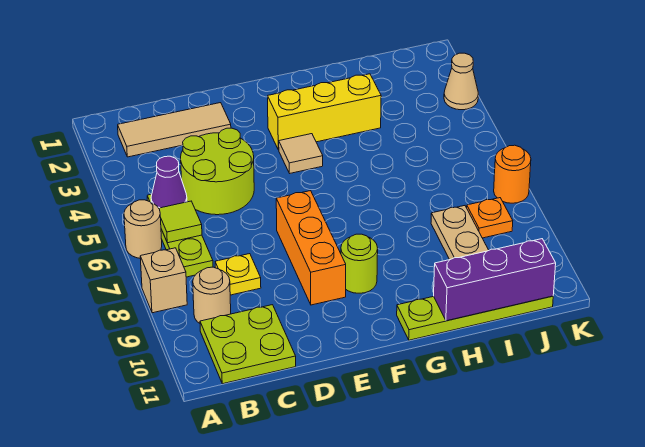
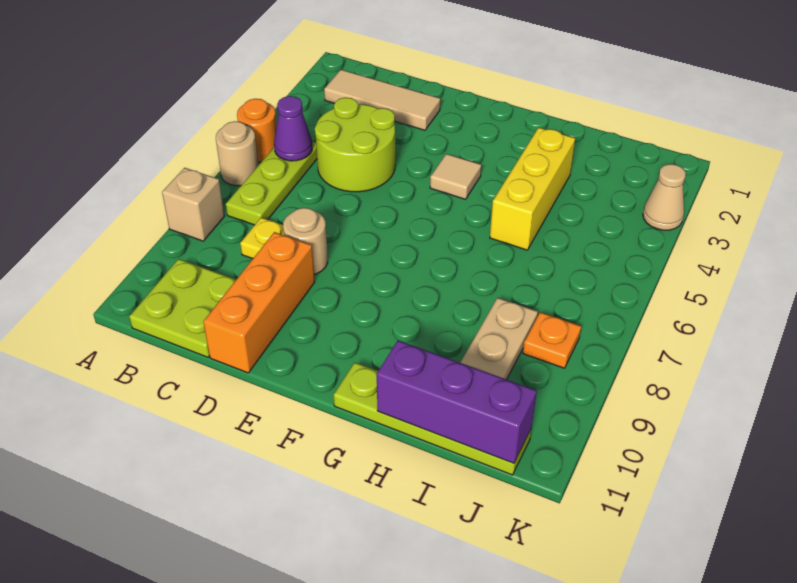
lime tile B6 level 2 -> none
tan round brick B9 level 1 -> tan round brick D8 level 1
orange brick E7:E9 level 1 -> orange brick D9:D11 level 1
yellow brick F3:H3 level 1 -> yellow brick H3:H5 level 1
lime round brick F9 level 1 -> none
orange round brick K7 level 1 -> orange round brick A5 level 1

